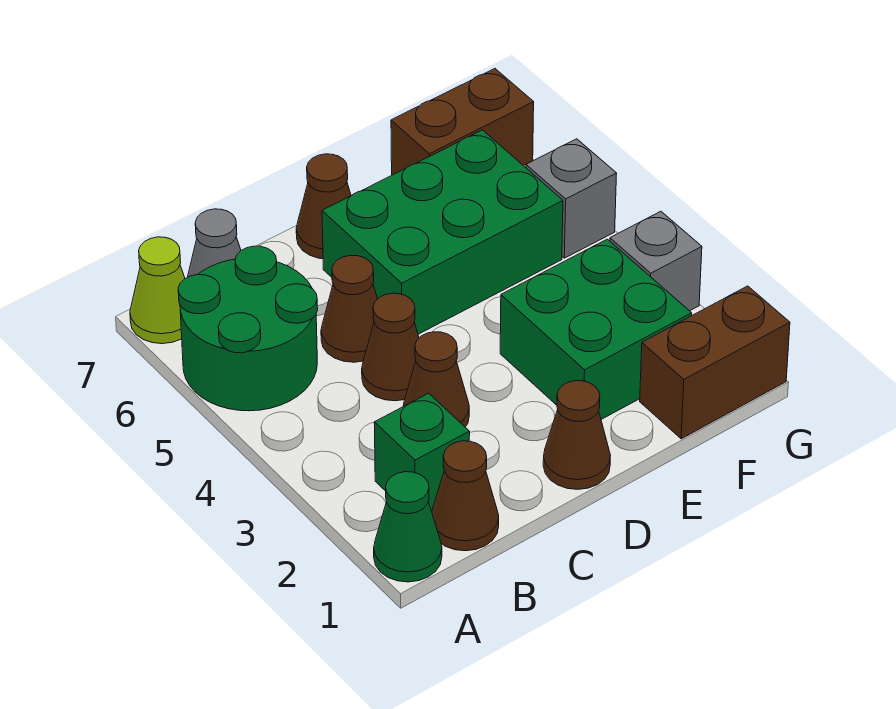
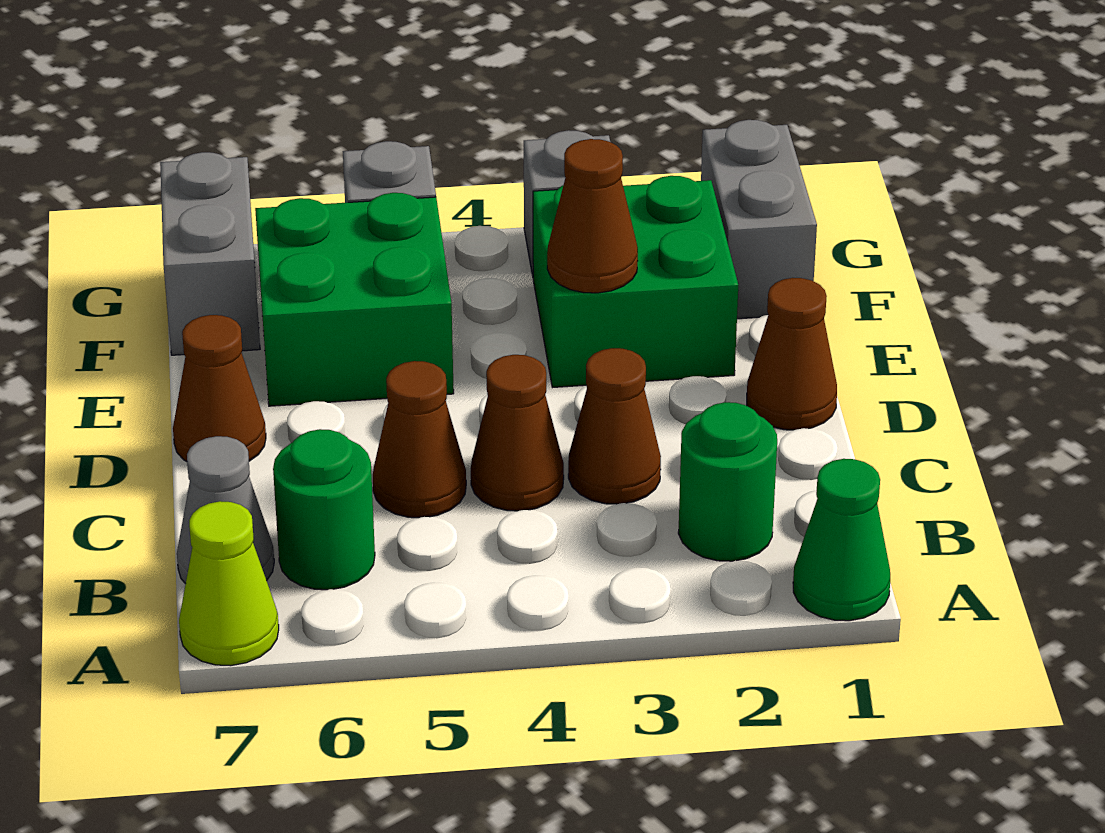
green round brick A5:B6 level 1 -> green round brick B6 level 1
brown cone B1 level 1 -> brown cone E3 level 2
green brick B2 level 1 -> green round brick B2 level 1
green brick D5:F6 level 1 -> green brick E5:F6 level 1
brown brick F1:G1 level 1 -> grey brick F1:G1 level 1
brown brick F7:G7 level 1 -> grey brick F7:G7 level 1

